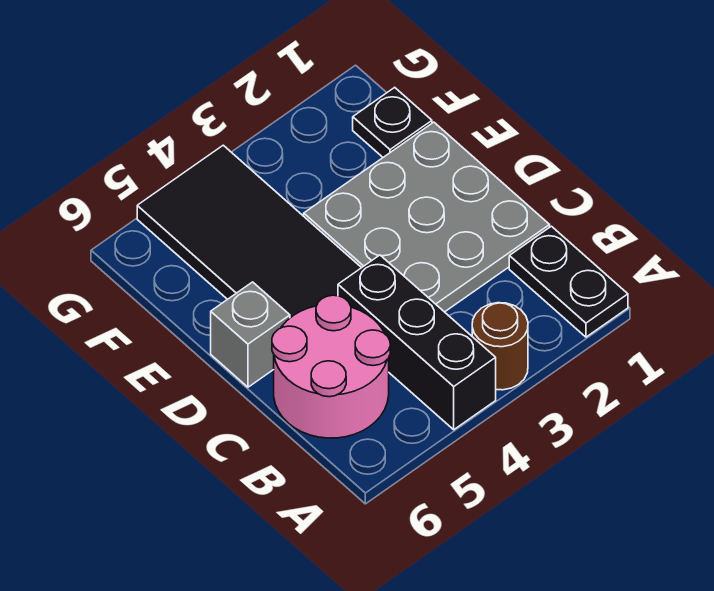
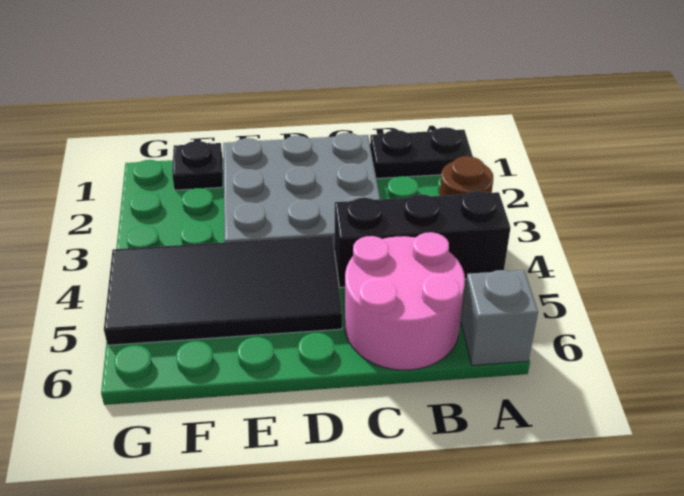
grey brick D6 level 1 -> grey brick A6 level 1

